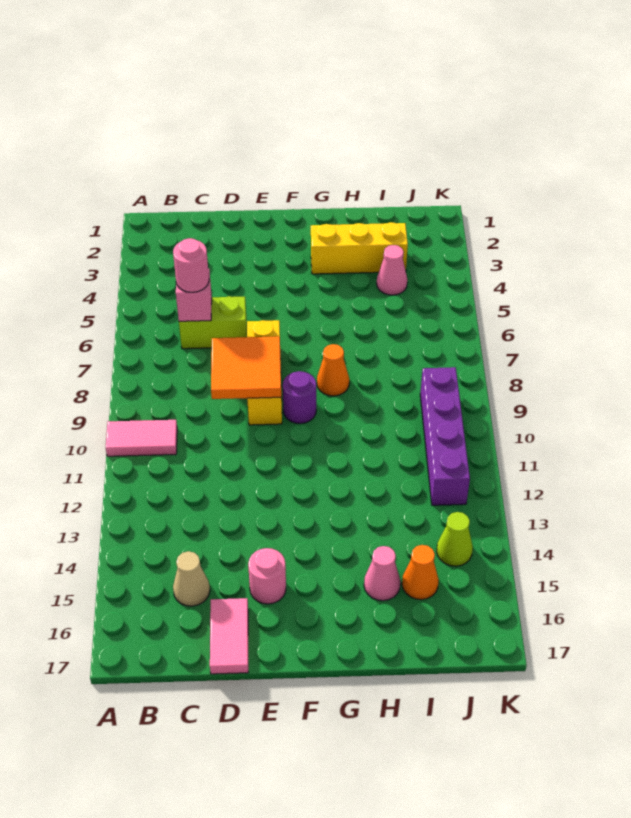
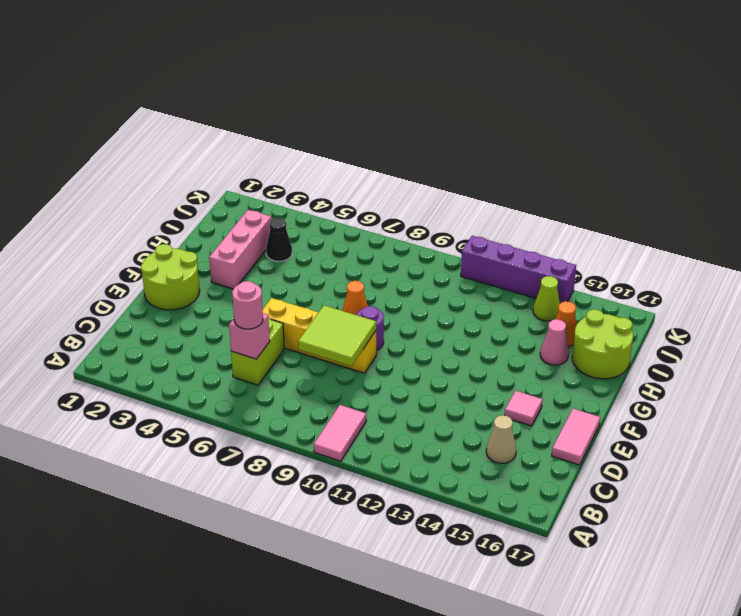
orange tile D8:E9 level 2 -> lime tile D8:E9 level 2
pink tile D16:D17 level 1 -> pink tile D17:E17 level 1
none -> lime round brick E1:F2 level 1
yellow brick E7:E9 level 1 -> yellow brick E6:E9 level 1
pink round brick E15 level 1 -> pink tile E15 level 1
yellow brick G3:I3 level 1 -> pink brick G3:I3 level 1
none -> lime round brick H16:I17 level 1
pink cone I4 level 1 -> black cone I4 level 1
purple brick J9:J12 level 1 -> purple brick K11:K14 level 1

